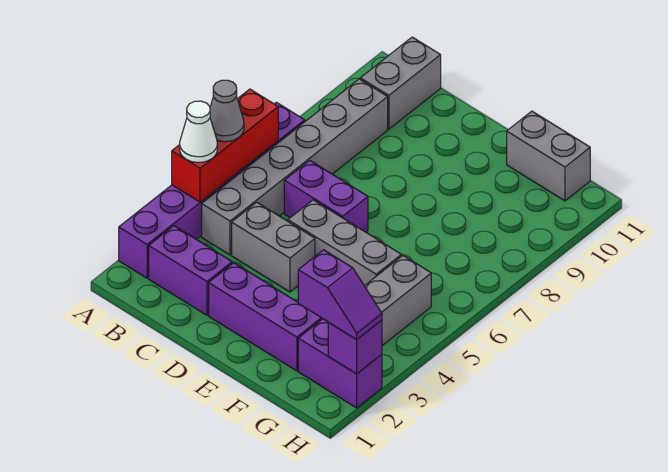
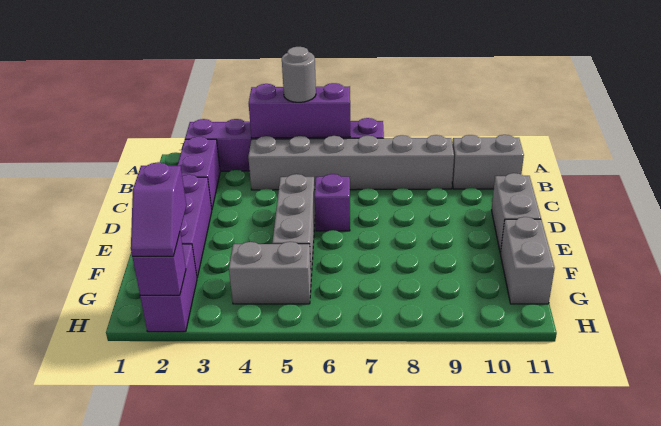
red brick A4:A6 level 2 -> purple brick A4:A6 level 2
white cone A4 level 3 -> none
grey cone A5 level 3 -> grey round brick A5 level 3
grey brick C4:D4 level 1 -> grey brick D11:E11 level 1
purple brick C6:D6 level 1 -> purple brick D6 level 1

